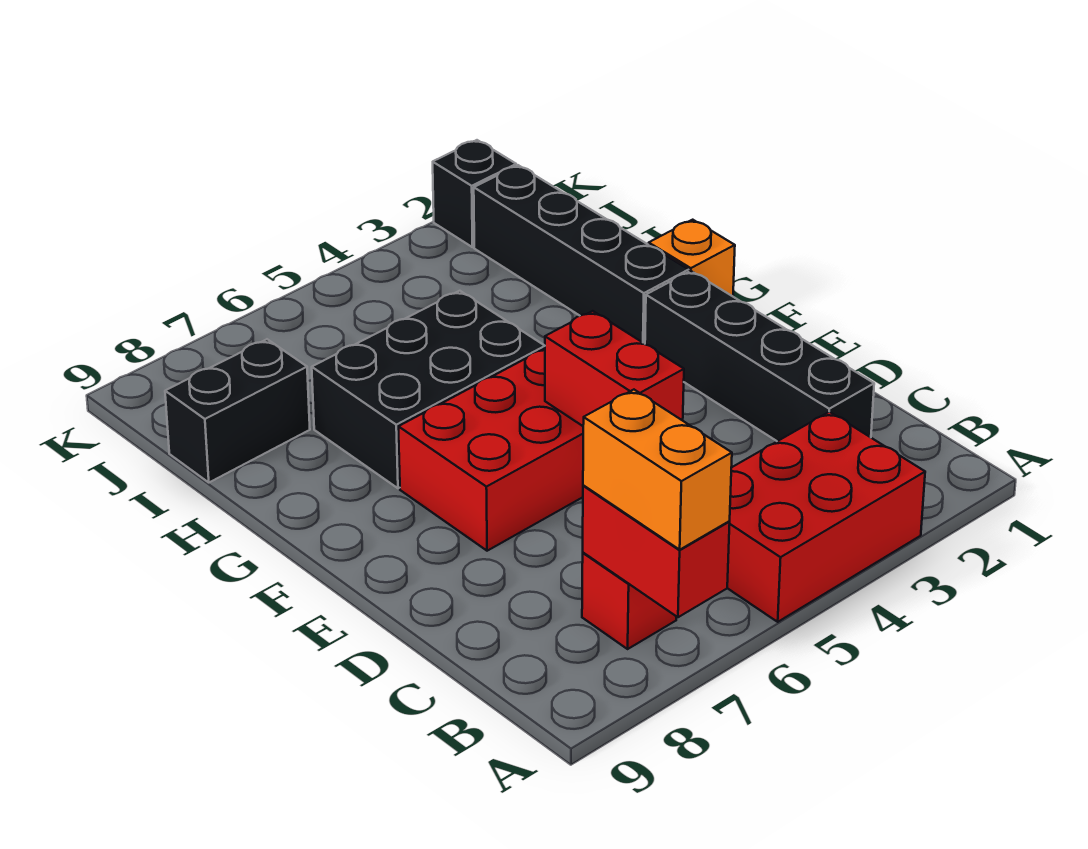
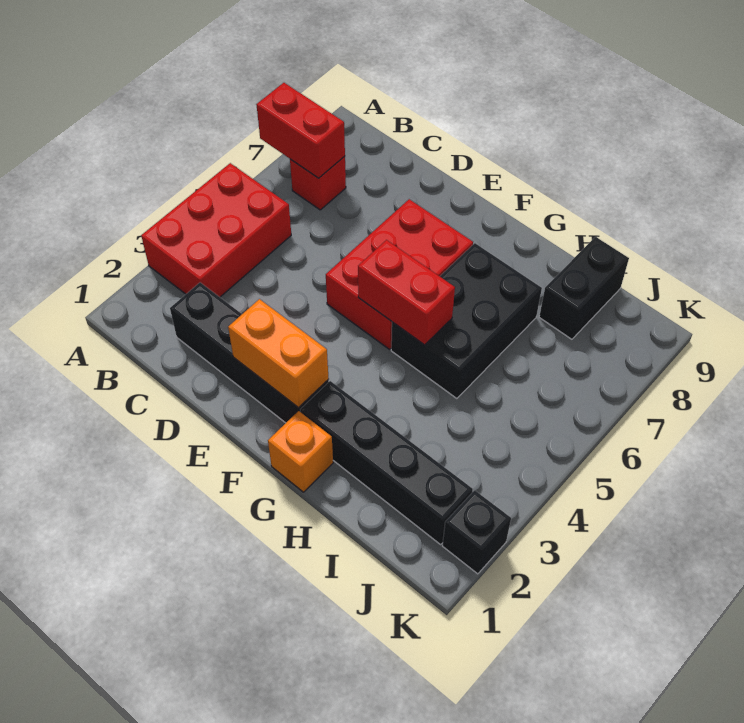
orange brick A7:B7 level 3 -> orange brick E2:F2 level 2
red brick D5:E5 level 2 -> red brick F5:G5 level 2

